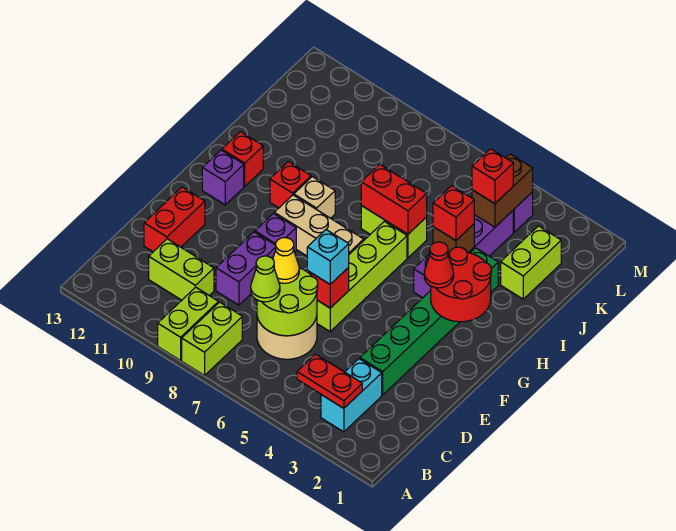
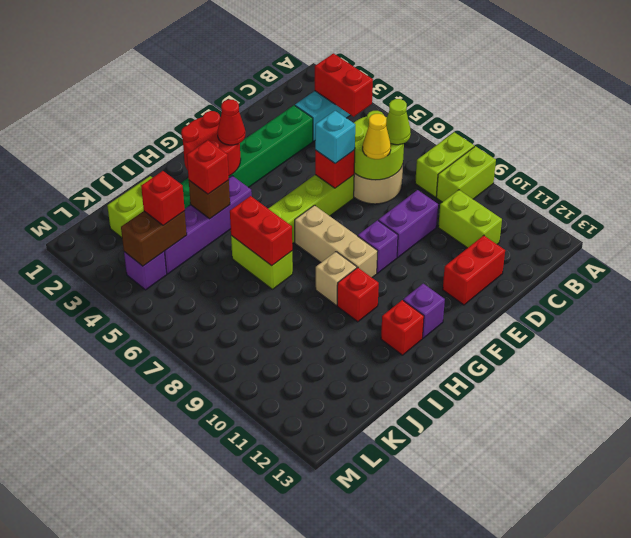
red plate B3:B4 level 2 -> red brick B3:B4 level 2

